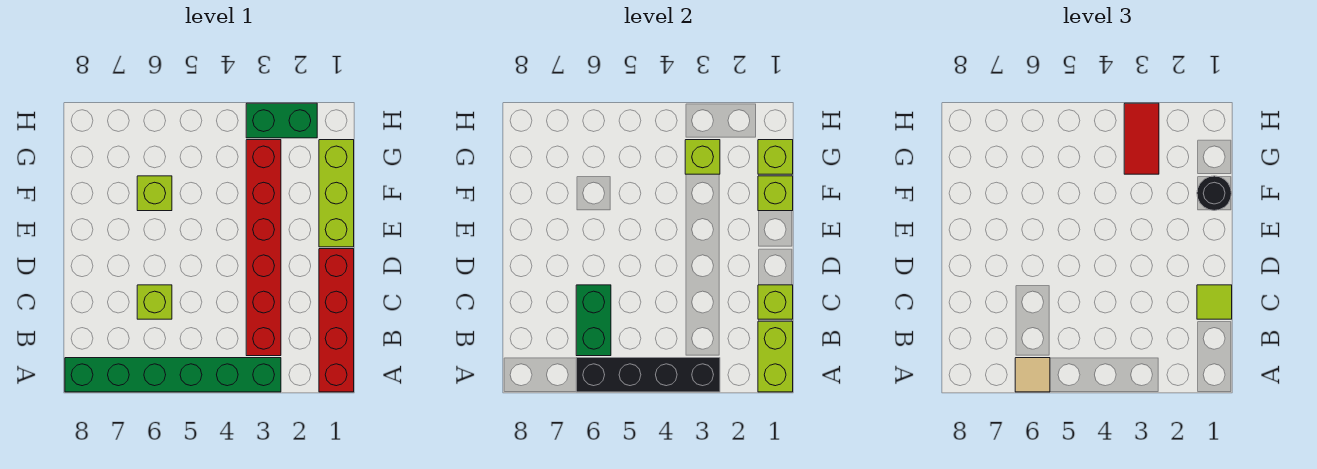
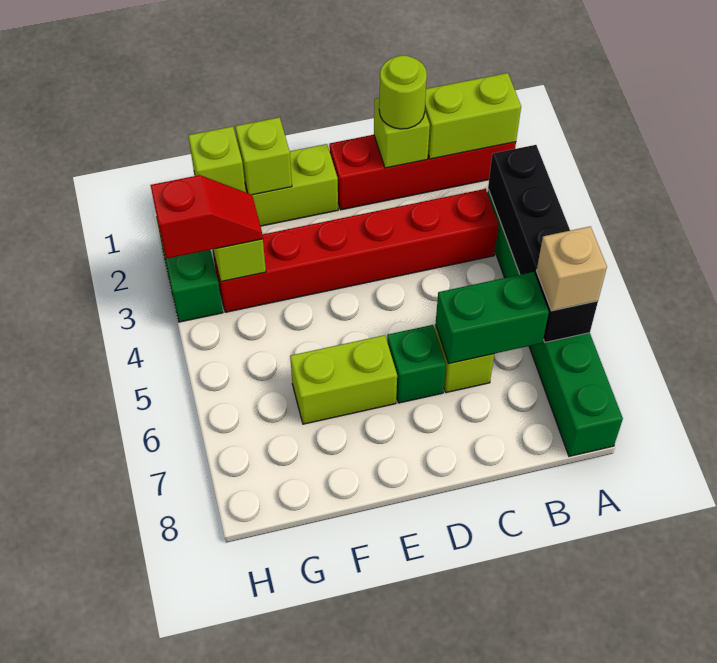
tan tile A6 level 3 -> tan brick A6 level 3
lime tile C1 level 3 -> lime round brick C1 level 3
none -> green brick D6 level 1
black round brick F1 level 3 -> none
lime brick F6 level 1 -> lime brick E6:F6 level 1
red tile G3:H3 level 3 -> red slope G3:H3 level 3 top H

